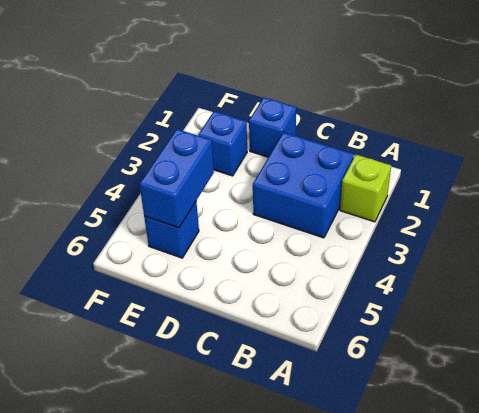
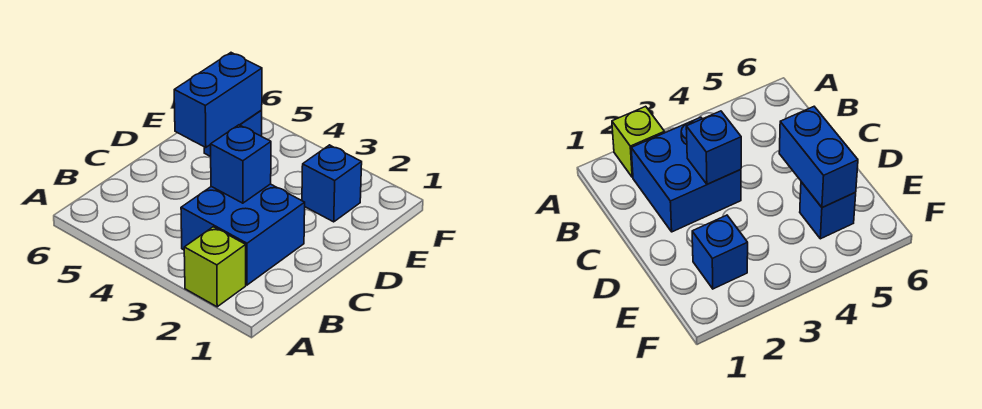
blue brick D1 level 1 -> blue brick C3 level 2
blue brick E4:E5 level 2 -> blue brick D5:E5 level 2

